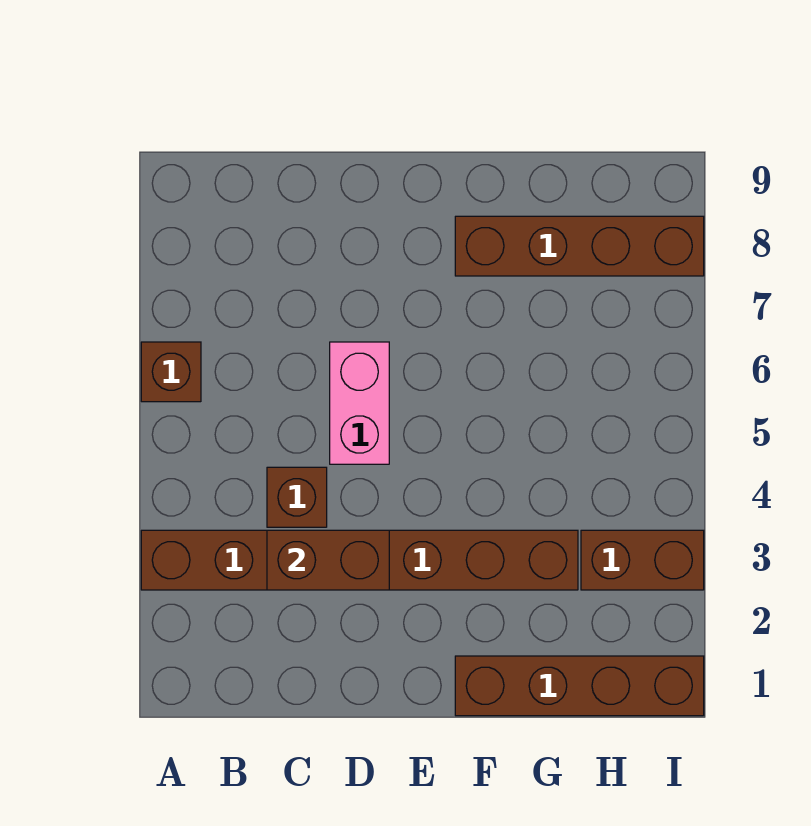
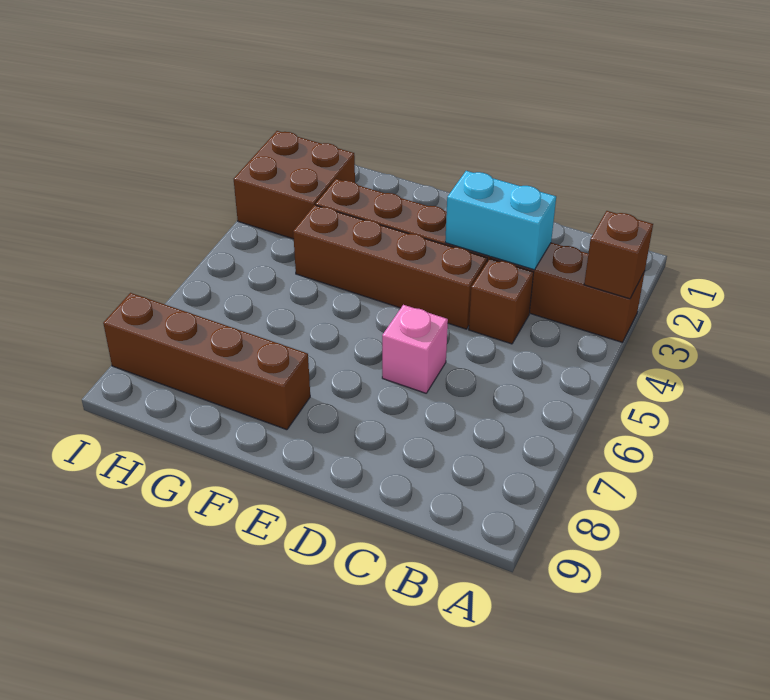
brown brick A6 level 1 -> brown brick A3 level 2
brown brick C3:D3 level 2 -> cyan brick C3:D3 level 2
pink brick D5:D6 level 1 -> pink brick D6 level 1
brown brick F1:I1 level 1 -> brown brick D4:G4 level 1
brown brick H3:I3 level 1 -> brown brick H2:I3 level 1

